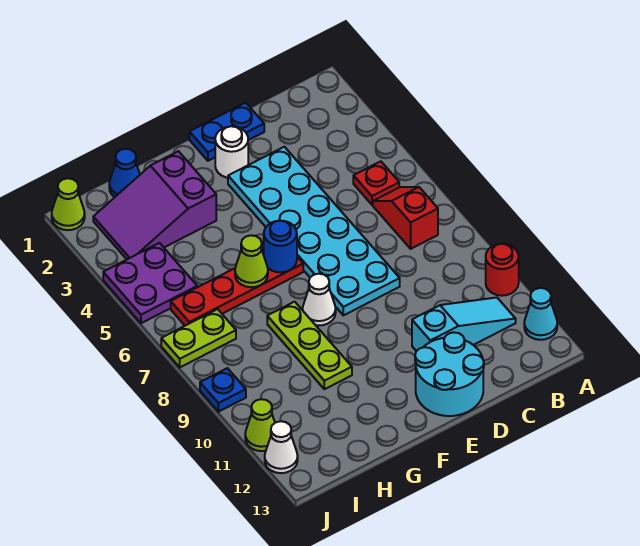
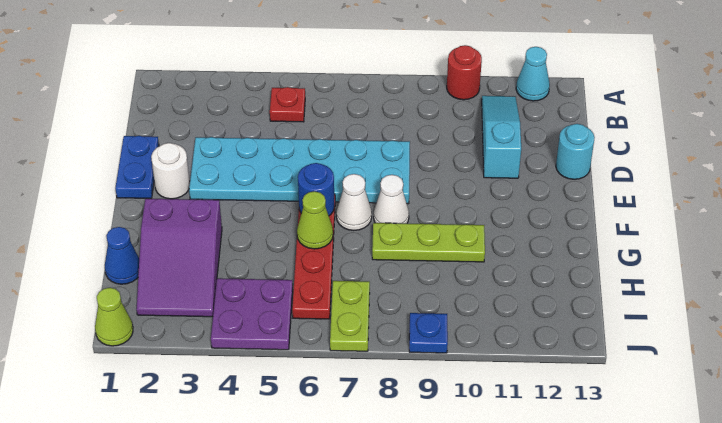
red slope B6:B7 level 1 top 7 -> none
cyan round brick D12:E13 level 1 -> cyan round brick D13 level 1
lime cone J11 level 1 -> none
white cone J12 level 1 -> white cone F7 level 1

